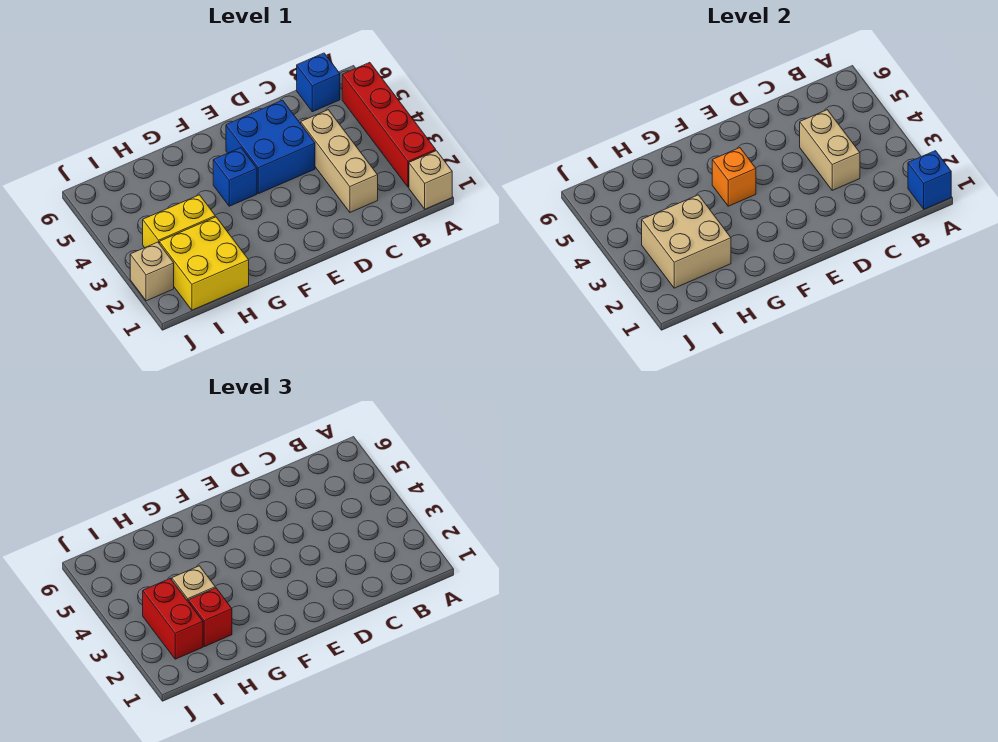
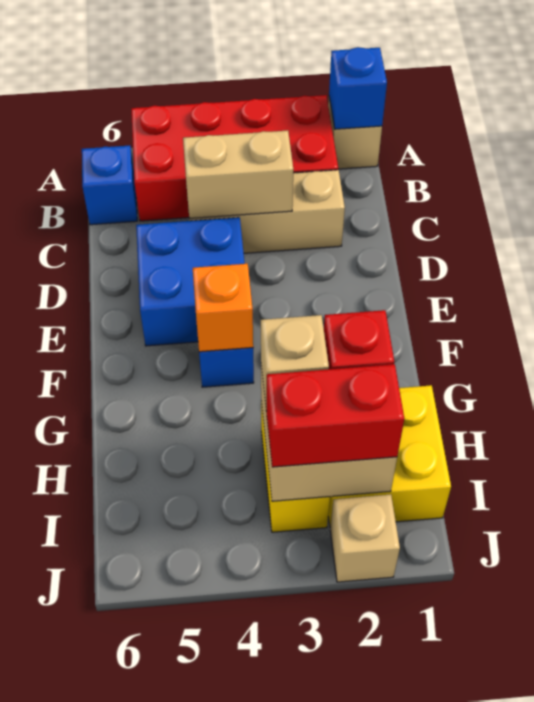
red brick A2:A5 level 1 -> red brick A2:B5 level 1

